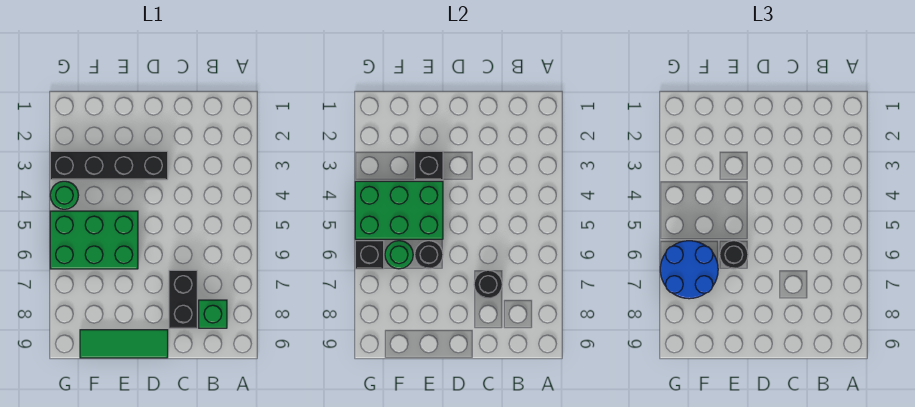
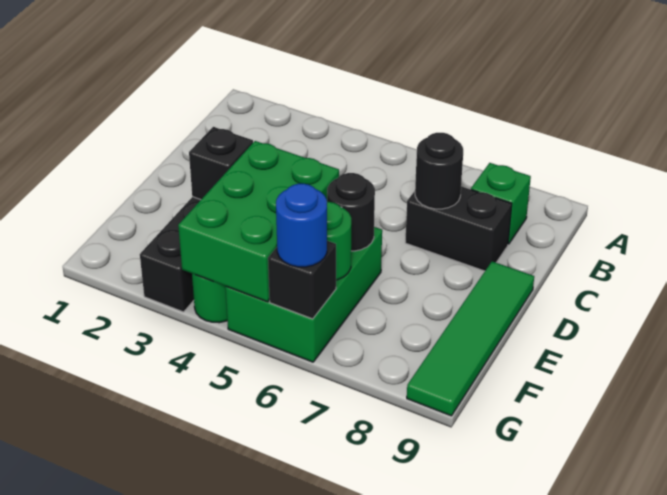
green tile D9:F9 level 1 -> green tile D9:G9 level 1
black round brick E6 level 3 -> none
blue round brick F6:G7 level 3 -> blue round brick G6 level 3

